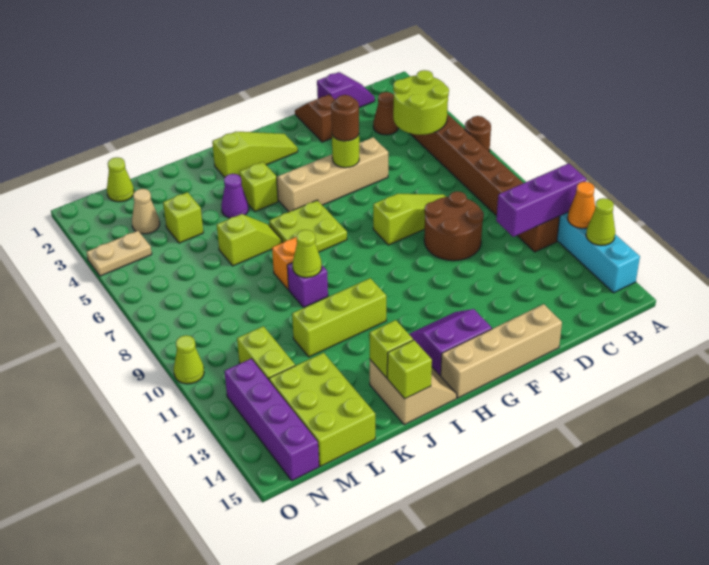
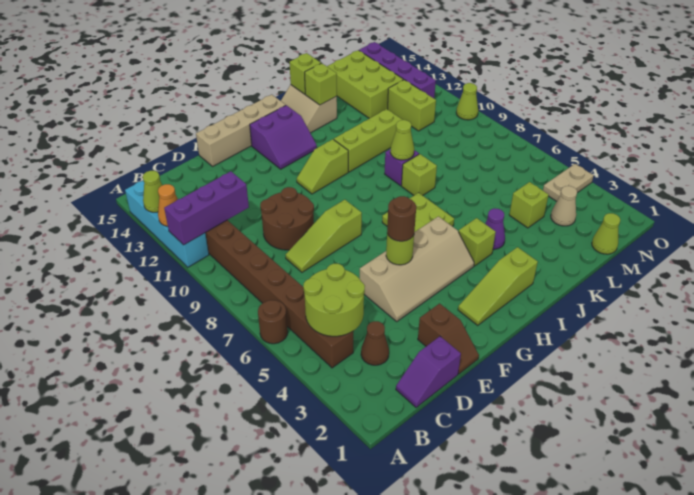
lime slope J6:K6 level 1 top K -> lime slope G11:H11 level 1 top H
orange brick J8 level 1 -> lime brick J8 level 1

